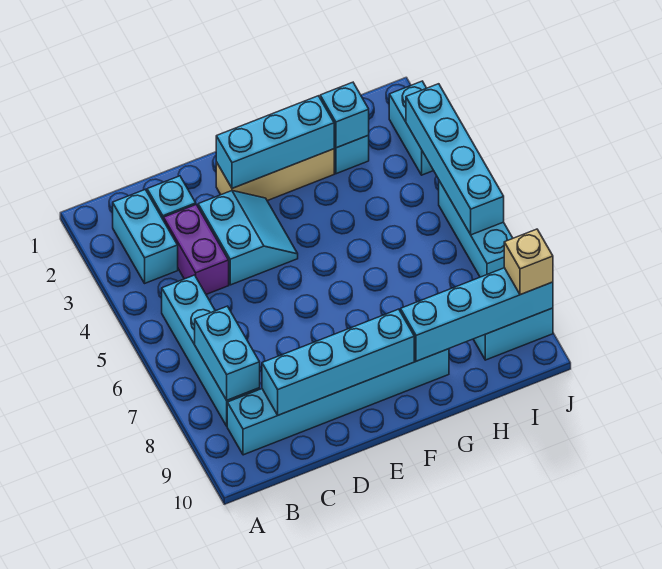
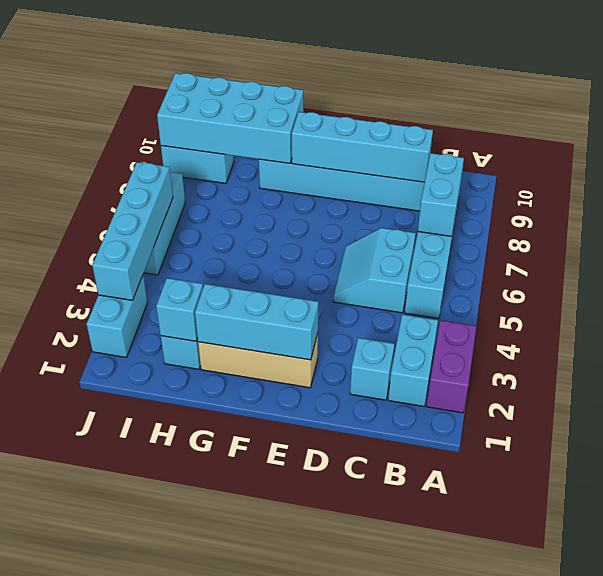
purple brick C3:C4 level 1 -> purple brick A2:A3 level 1
cyan slope D3:E4 level 1 top D -> cyan slope C5:D6 level 1 top C
cyan brick G9:J9 level 2 -> cyan brick G9:J10 level 2
tan brick J9 level 3 -> none

